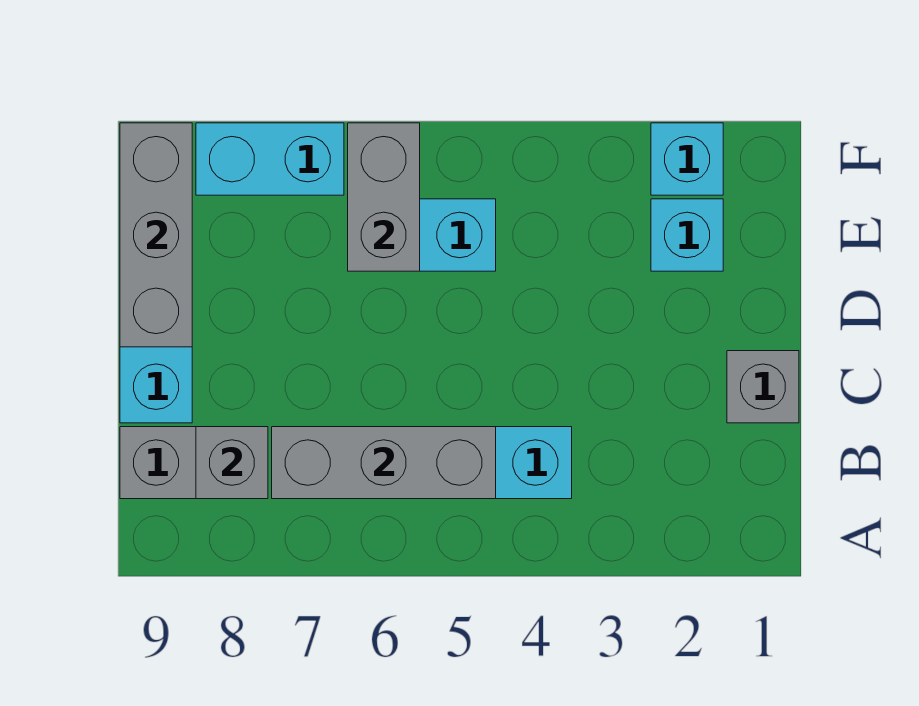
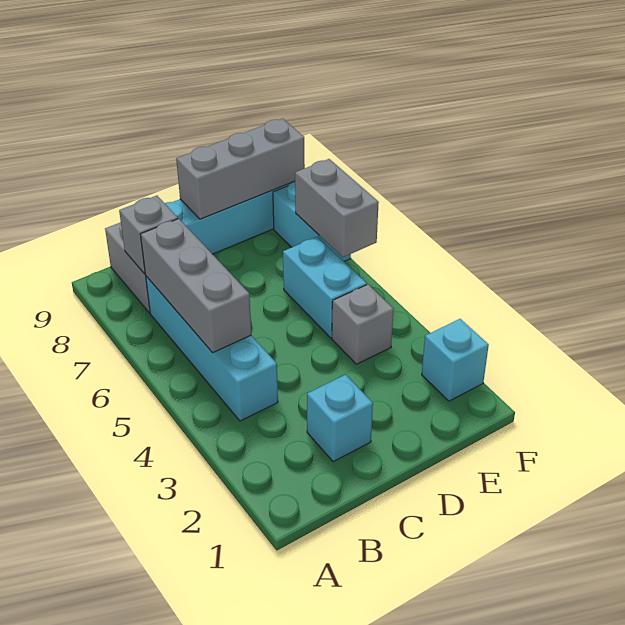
grey brick C1 level 1 -> grey brick E4 level 1
cyan brick E2 level 1 -> cyan brick C2 level 1
grey brick E6:F6 level 2 -> grey brick F6:F7 level 2

